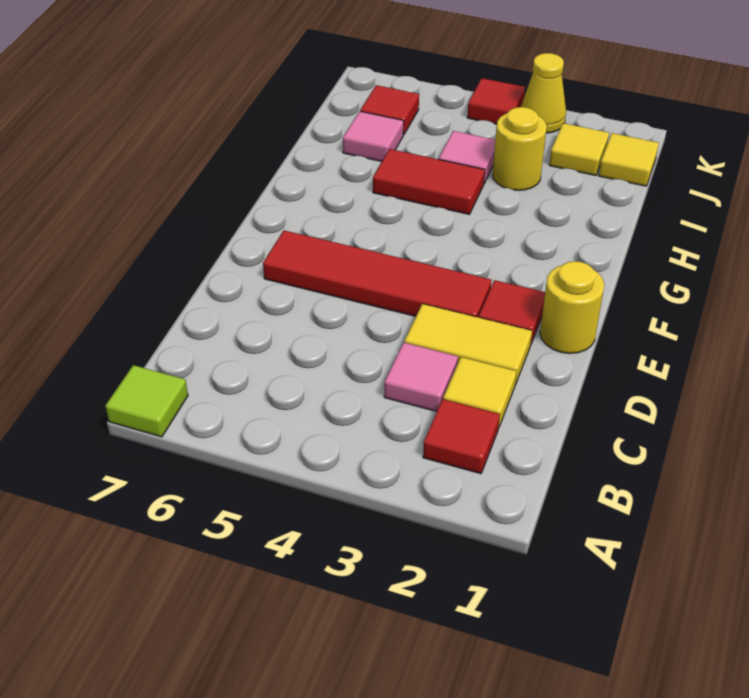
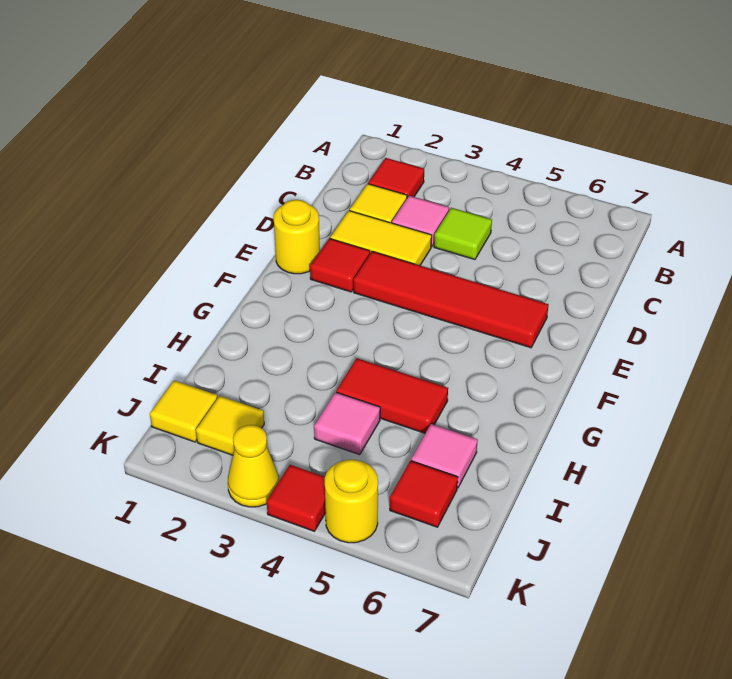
lime tile A7 level 1 -> lime tile C4 level 1
yellow round brick I3 level 1 -> yellow round brick K5 level 1

